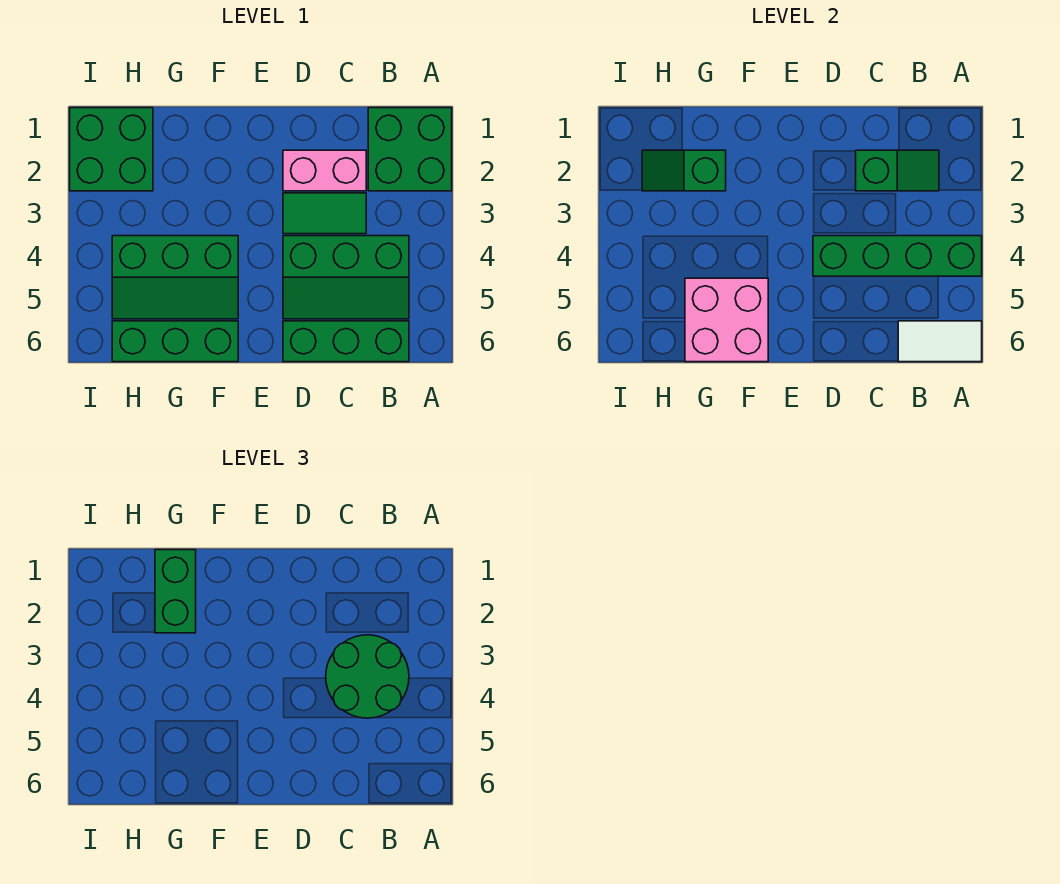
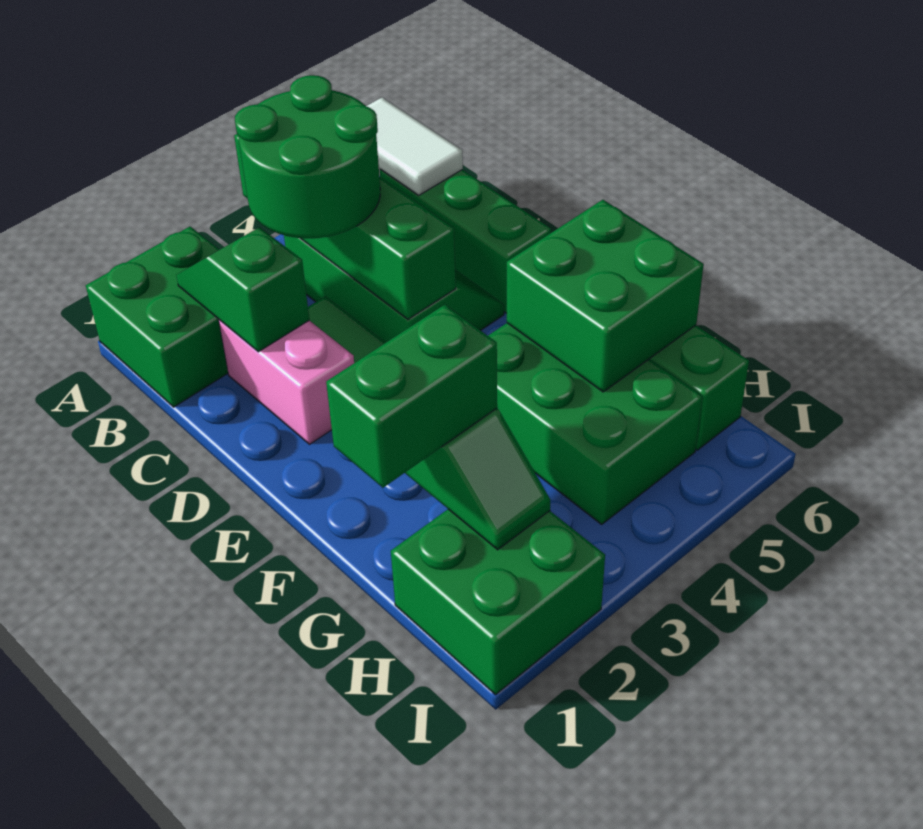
green slope F4:H5 level 1 top 4 -> green brick F4:H5 level 1
pink brick F5:G6 level 2 -> green brick F5:G6 level 2

